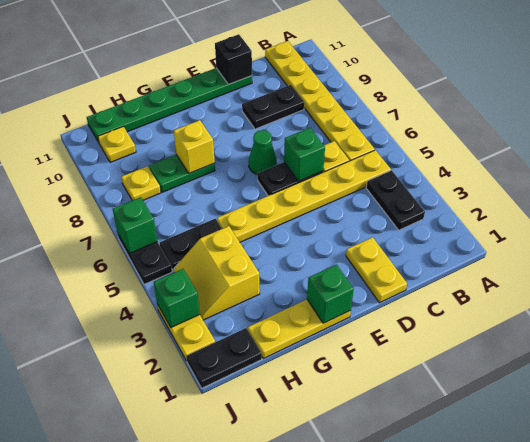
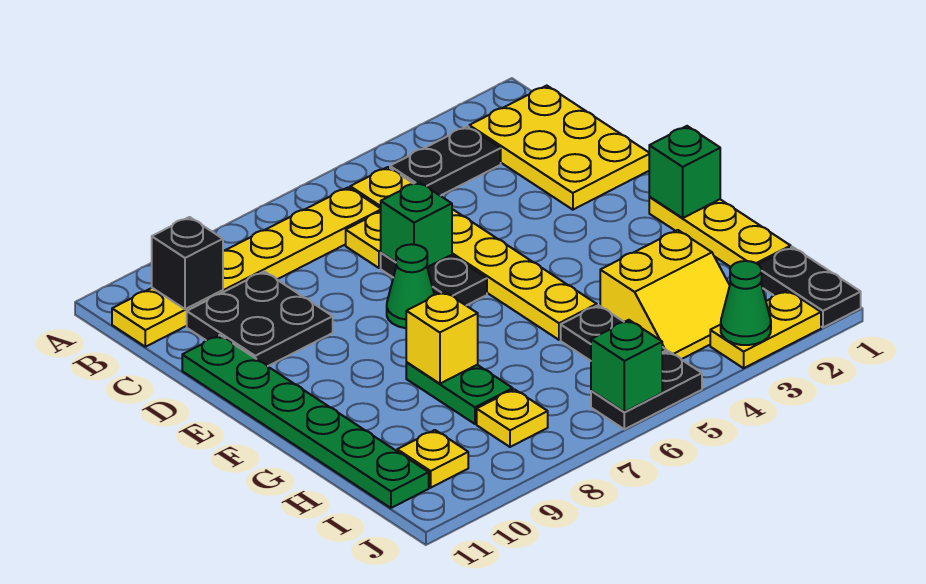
black plate C9:D9 level 1 -> black plate C9:D10 level 1
yellow plate D1:D2 level 1 -> yellow plate B1:D2 level 1
black brick D11 level 2 -> black brick B10 level 2
green brick J3 level 2 -> green cone J3 level 2

